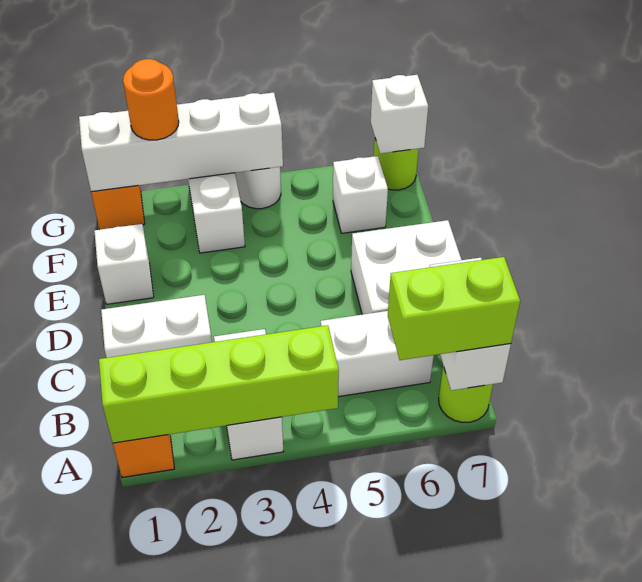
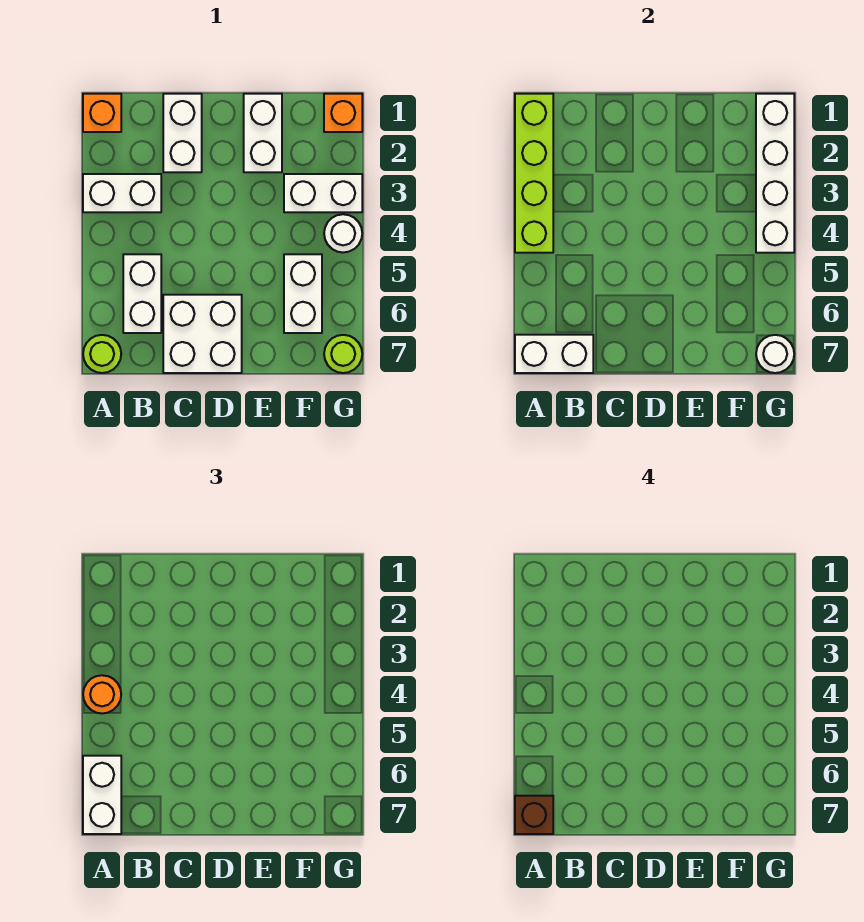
lime brick A6:A7 level 3 -> white brick A6:A7 level 3
none -> brown brick A7 level 4
white brick E1 level 1 -> white brick E1:E2 level 1
white brick F6 level 1 -> white brick F5:F6 level 1
orange round brick G2 level 3 -> orange round brick A4 level 3
white brick G7 level 2 -> white round brick G7 level 2

